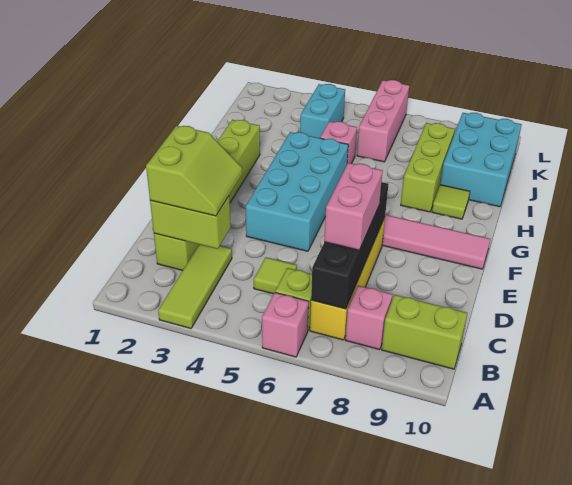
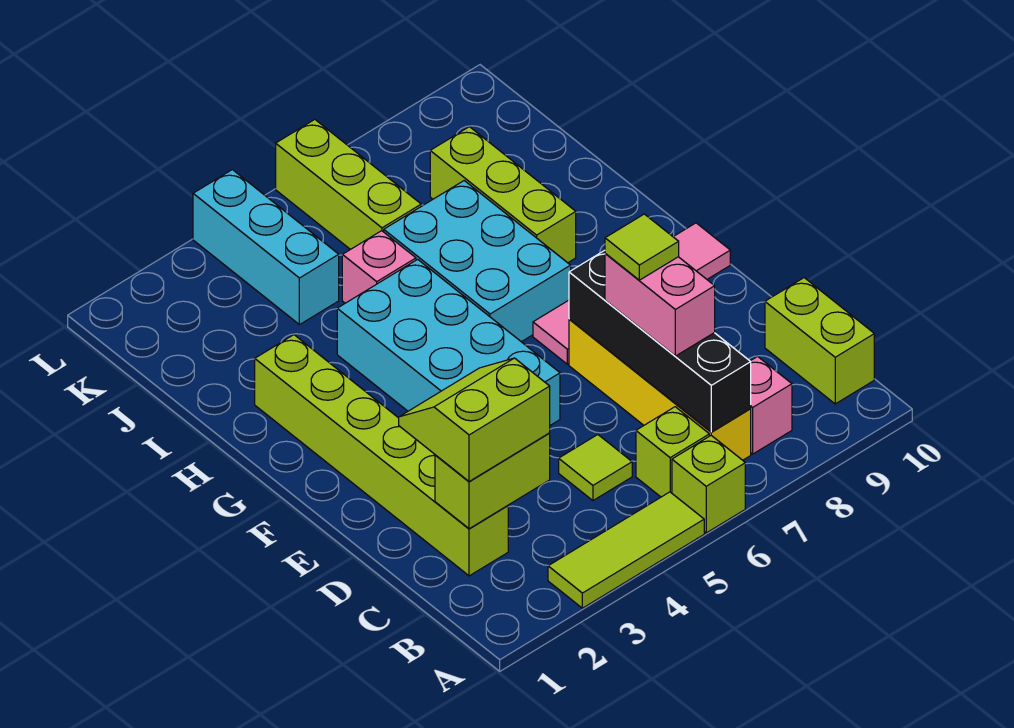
lime tile A3:C3 level 1 -> lime tile A3:A5 level 1
pink brick A6 level 1 -> lime brick A6 level 1
lime brick B9:B10 level 1 -> lime brick B10:C10 level 1
lime slope C2:D3 level 3 top 2 -> lime slope C2:D3 level 3 top C
lime tile H9 level 1 -> lime tile D7 level 4
cyan brick I9:K10 level 1 -> cyan brick G6:I7 level 1
cyan brick J4:K4 level 1 -> cyan brick J4:L4 level 1
pink brick J6:L6 level 1 -> lime brick J6:L6 level 1

